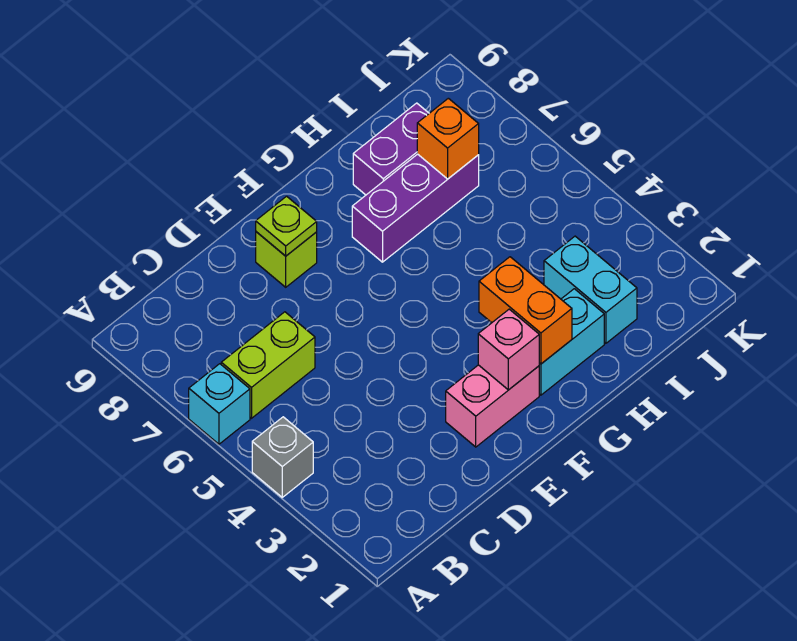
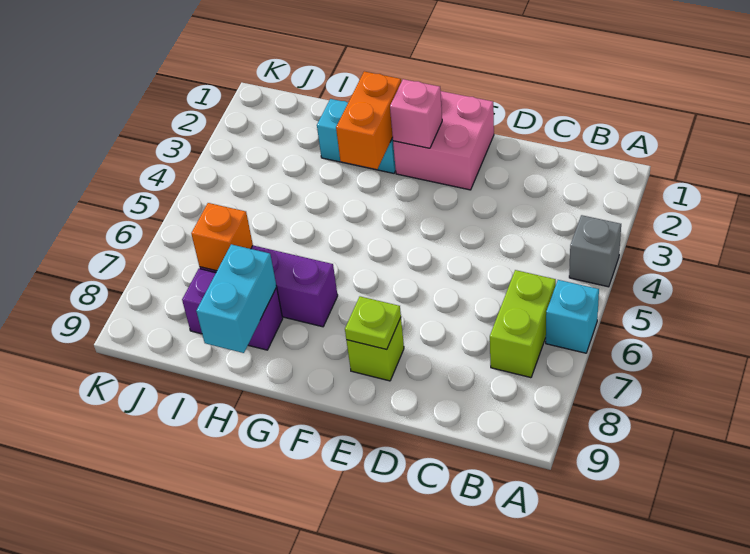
lime brick B6:C6 level 1 -> lime brick B6:B7 level 1
pink brick E2:F2 level 1 -> pink brick E1:F2 level 1
cyan brick I2:I3 level 1 -> cyan brick H8:H9 level 2

